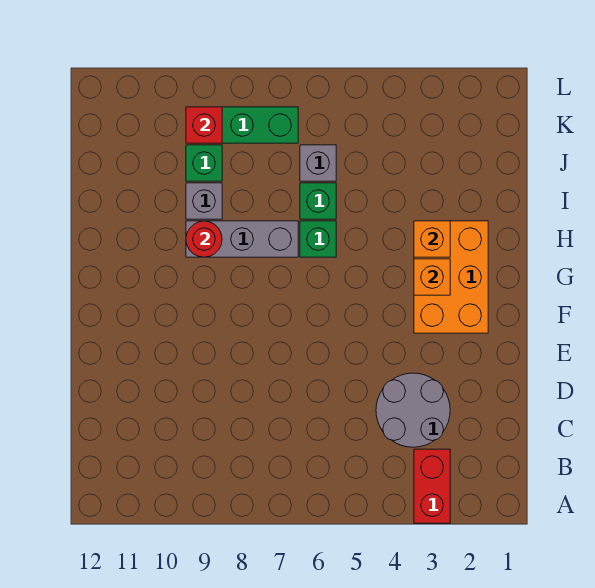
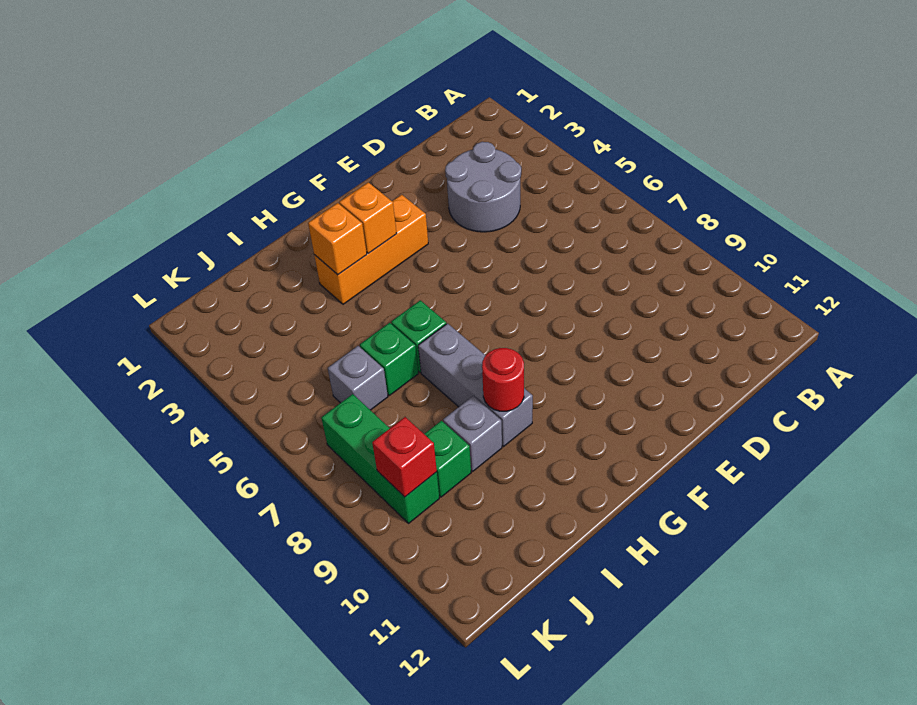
red brick A3:B3 level 1 -> none
orange brick F2:H3 level 1 -> orange brick F3:H3 level 1

